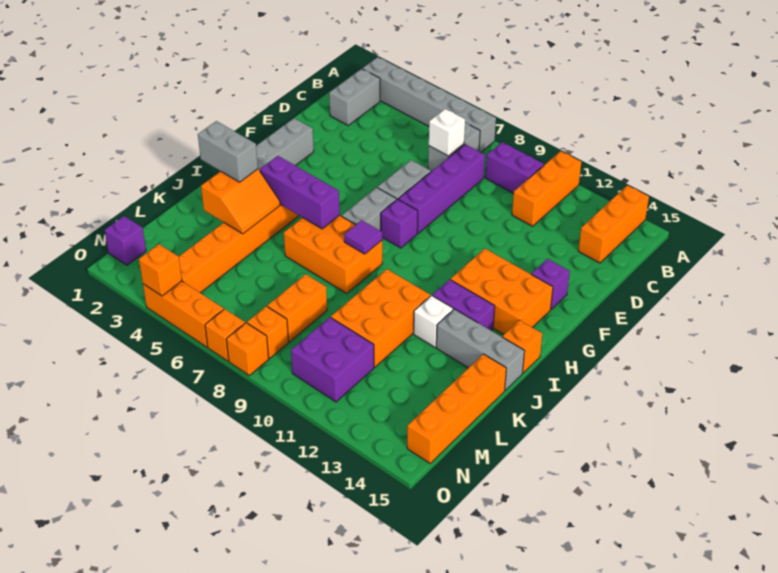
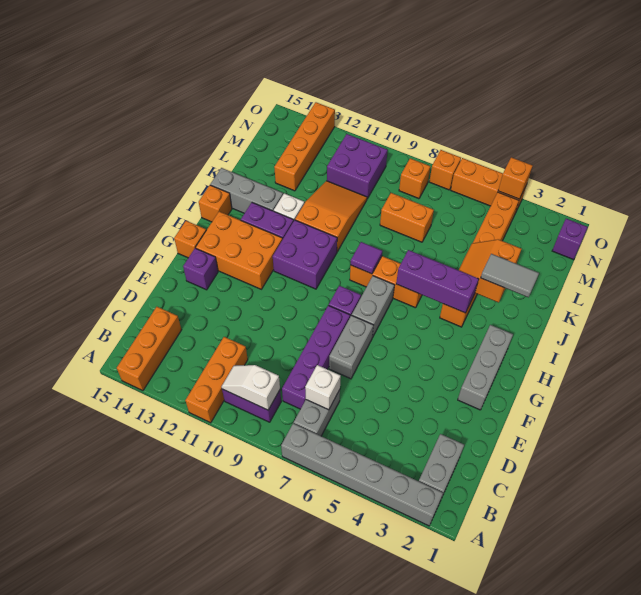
none -> white slope B9:B10 level 2 top 9
none -> purple brick H10:I11 level 1
orange brick I6:J8 level 1 -> orange brick I6:I8 level 1
grey brick J2:J3 level 3 -> grey tile J2:J3 level 3
orange brick J10:L11 level 1 -> orange slope J10:L11 level 1 top J
orange brick K15:N15 level 1 -> orange brick L13:O13 level 1
orange brick L8:M8 level 1 -> orange brick L7:L8 level 1
orange brick O8 level 1 -> orange brick G15 level 1

